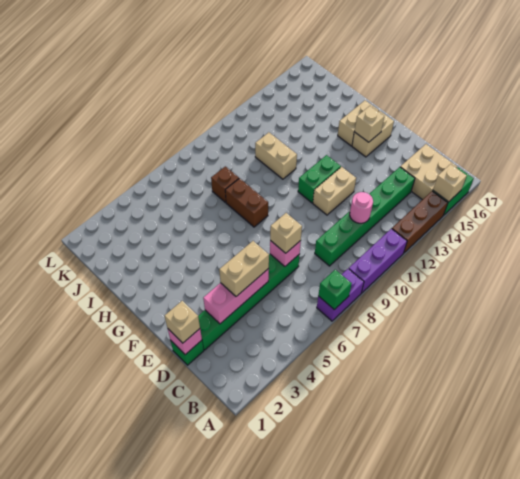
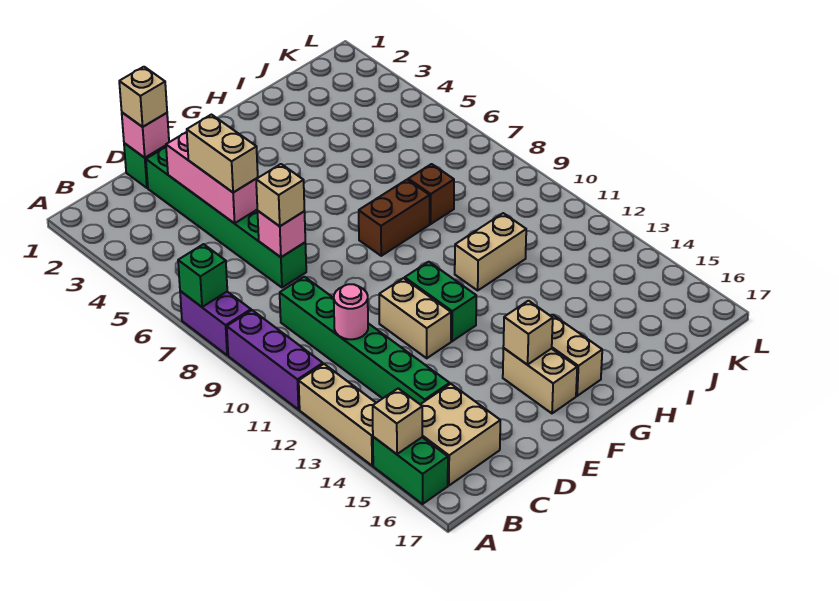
brown brick A12:A14 level 1 -> tan brick A12:A14 level 1

